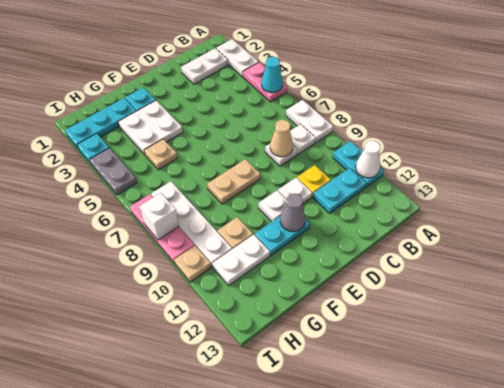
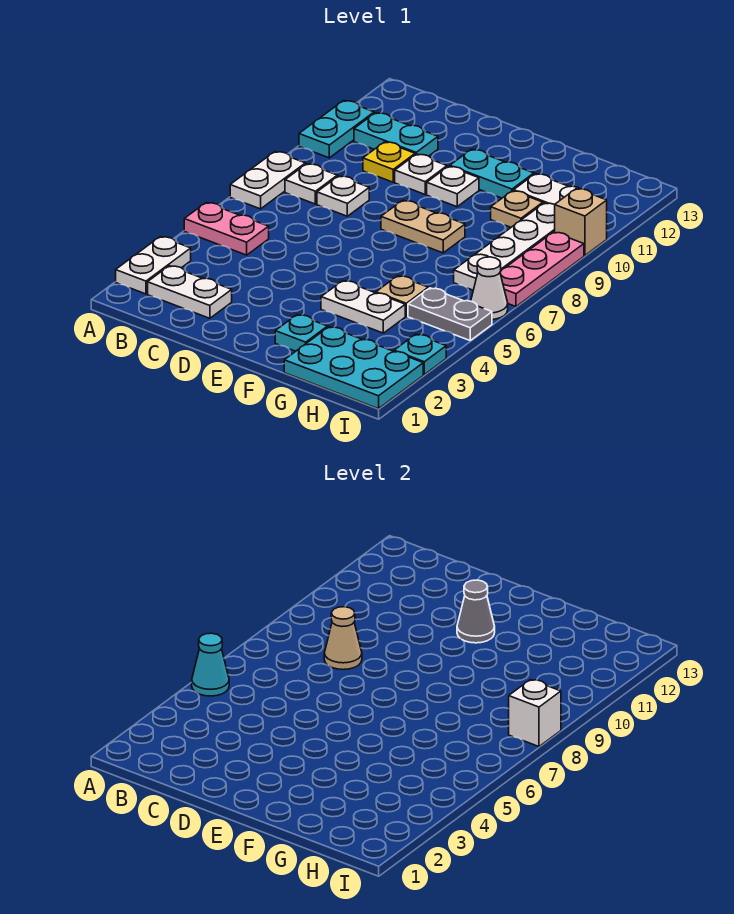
pink plate A4:A5 level 1 -> pink plate A5:B5 level 1
white cone A11 level 2 -> white cone I6 level 1
white plate F3:G4 level 1 -> white plate F4:G4 level 1
cyan plate G2:I2 level 1 -> cyan plate G1:I2 level 1
grey plate I4:I5 level 1 -> grey plate H5:I5 level 1
tan plate I10 level 1 -> tan brick I10 level 1

